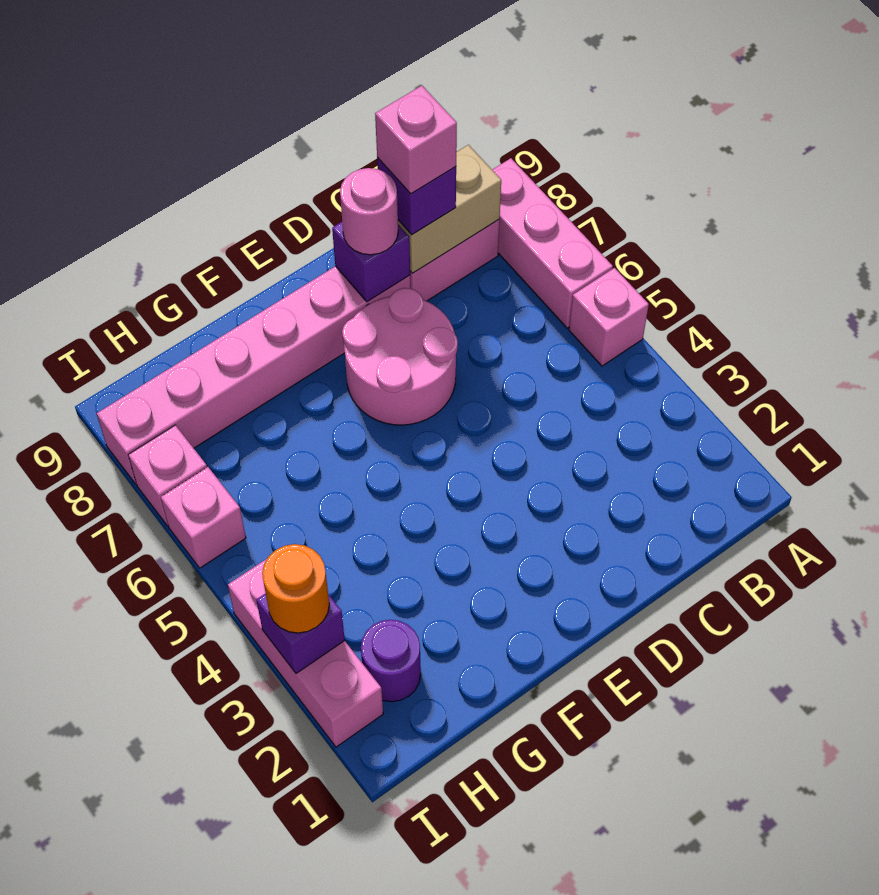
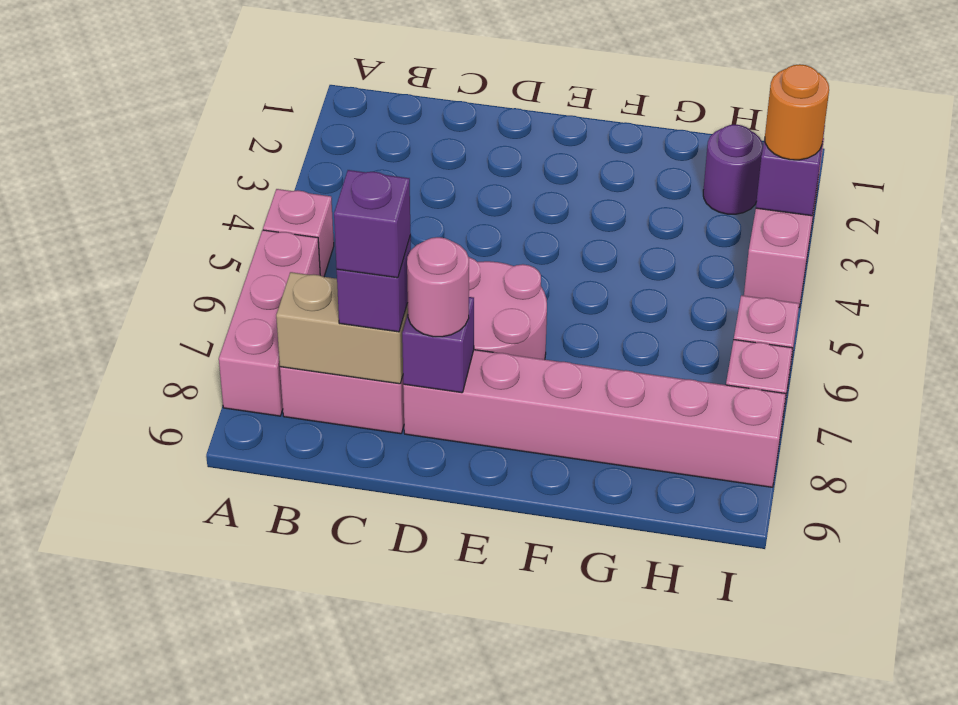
pink brick C8 level 4 -> purple brick C8 level 4

